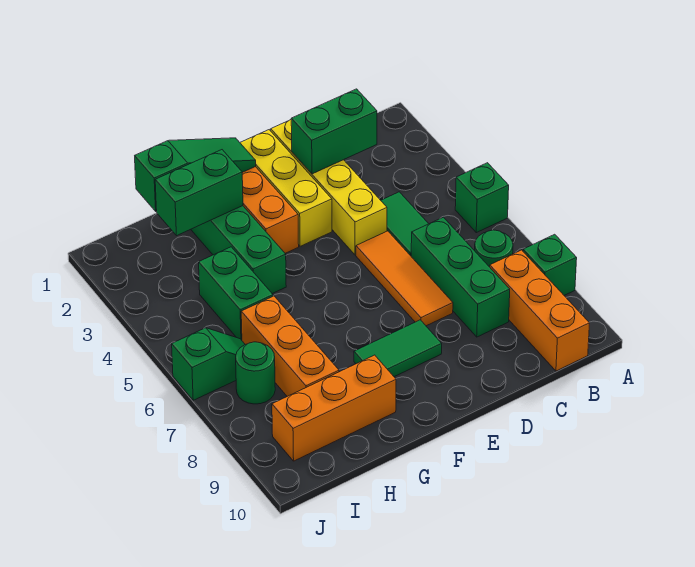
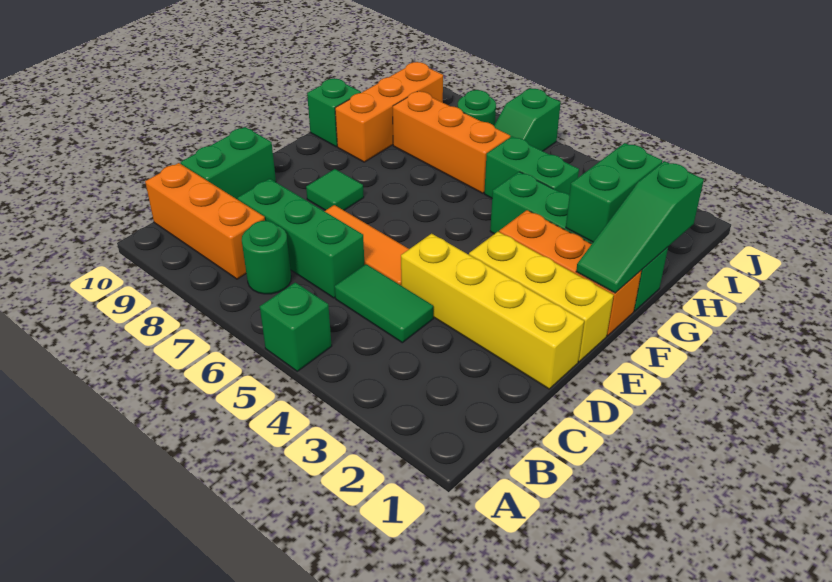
green brick A8 level 1 -> green brick G10 level 1
green brick C2:D2 level 2 -> green brick C10:D10 level 1
green tile E8:F8 level 1 -> green tile E8 level 1

